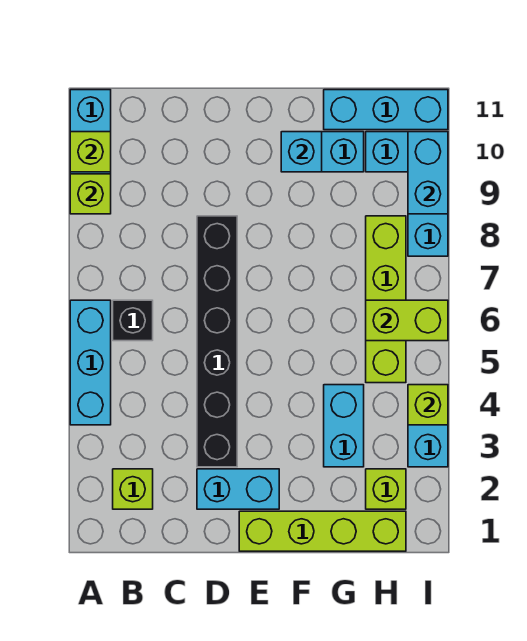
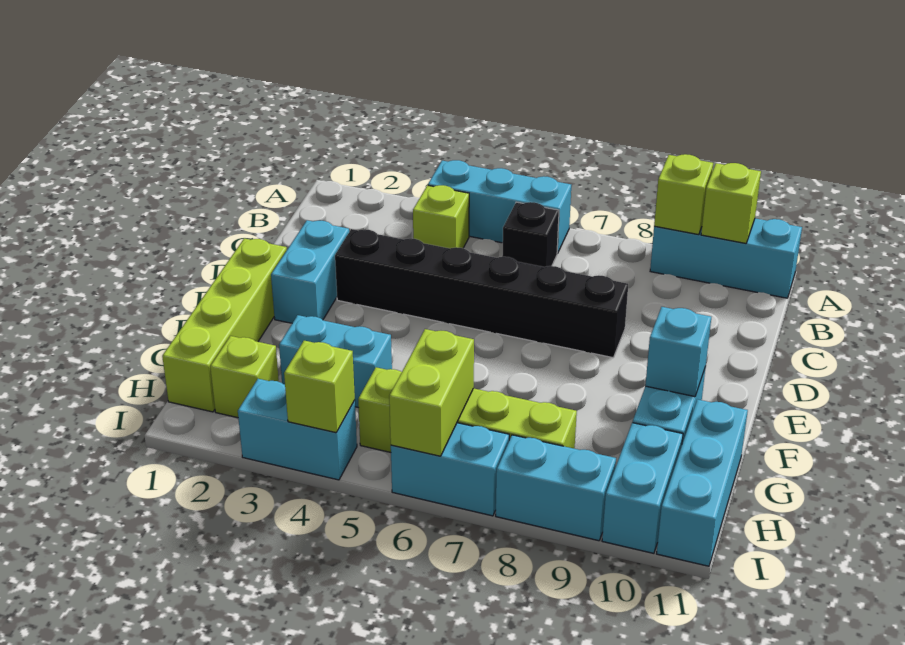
lime brick B2 level 1 -> lime brick B4 level 1
cyan brick I9:I10 level 2 -> cyan brick I6:I7 level 1

